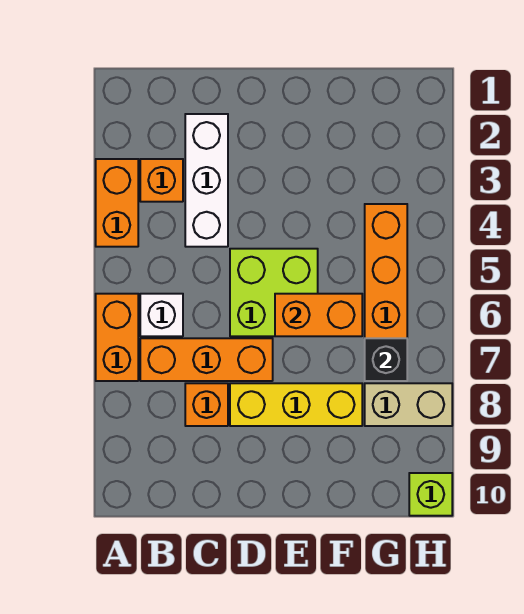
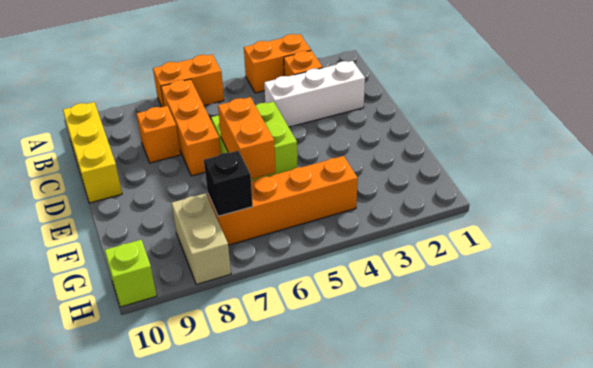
white brick B6 level 1 -> none
yellow brick D8:F8 level 1 -> yellow brick B10:D10 level 1

